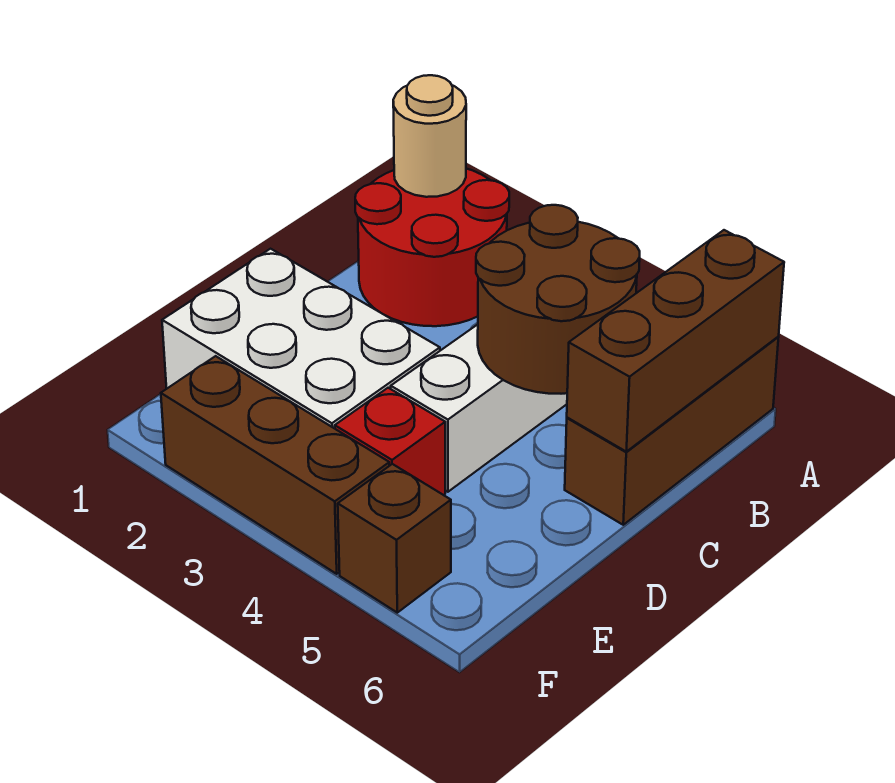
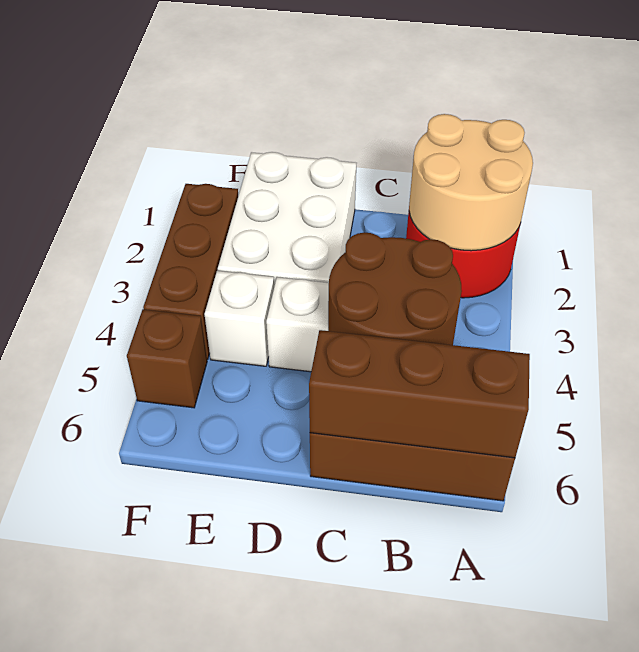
tan round brick A1 level 2 -> tan round brick A1:B2 level 2
red brick E4 level 1 -> white brick E4 level 1

